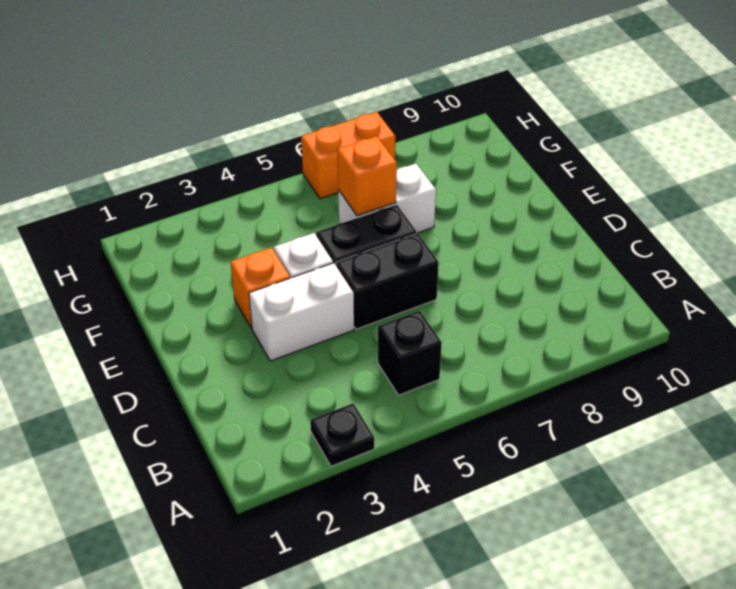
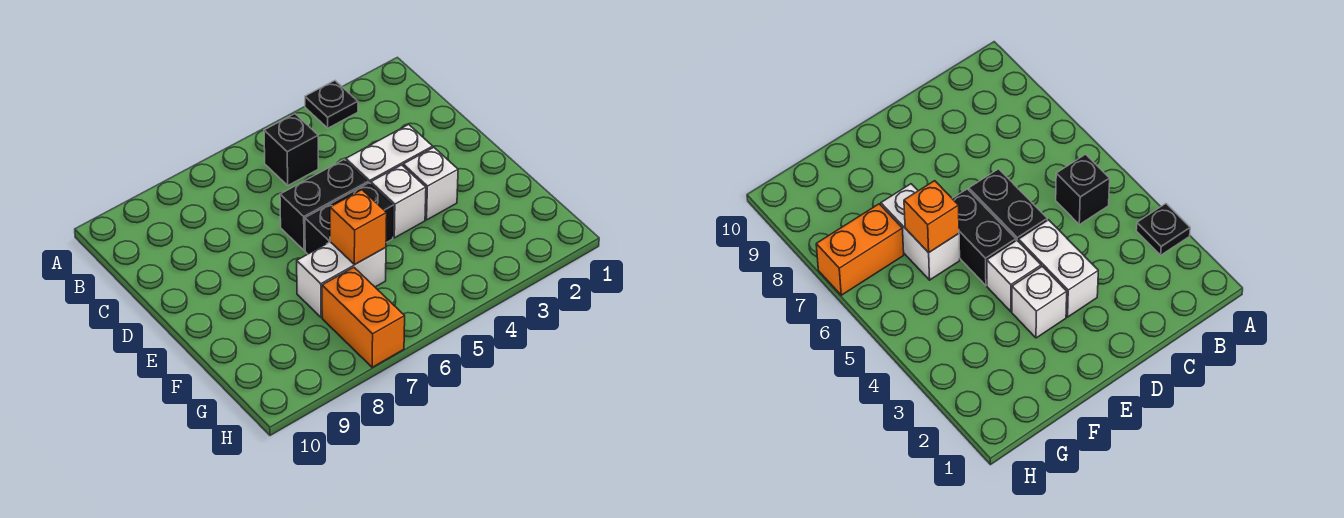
orange brick E3 level 1 -> white brick E3 level 1
orange brick H6:H7 level 1 -> orange brick G7:H7 level 1

